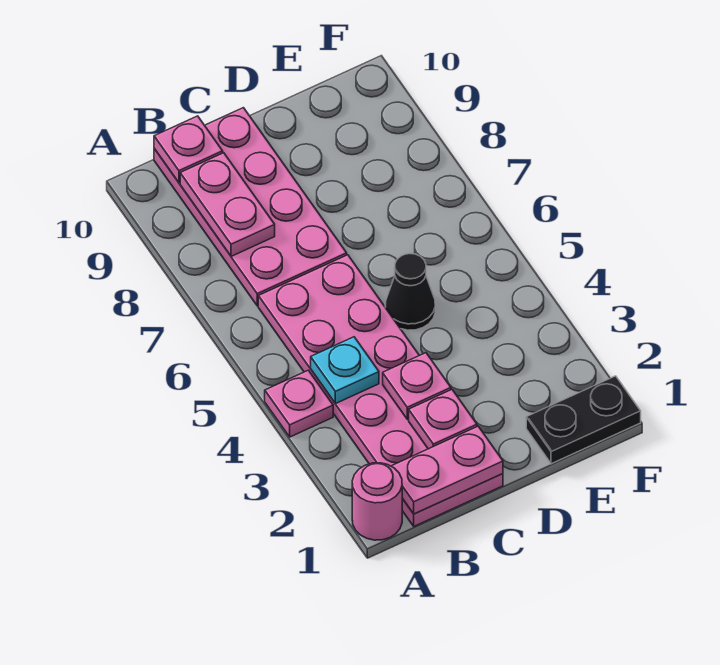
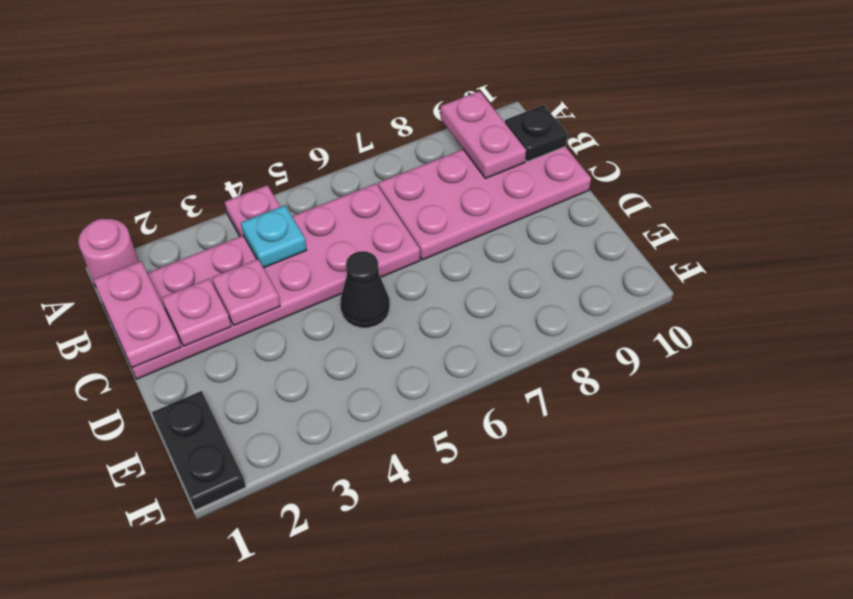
pink plate B8:B9 level 2 -> pink plate A9:B9 level 2
pink plate B10 level 2 -> black plate B10 level 2

